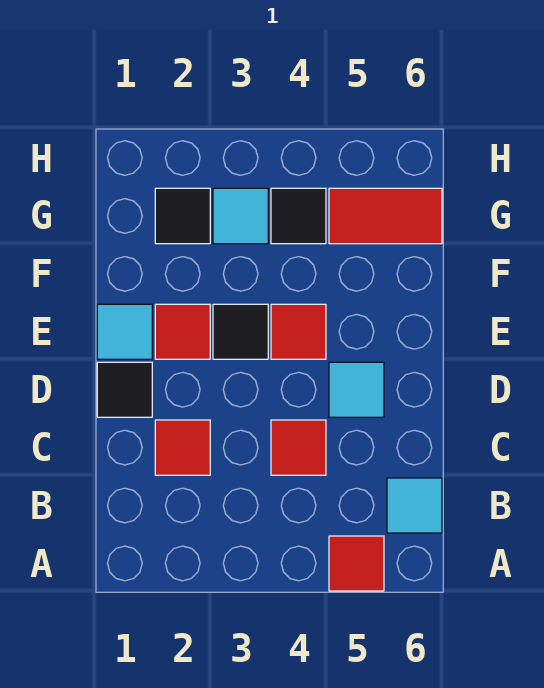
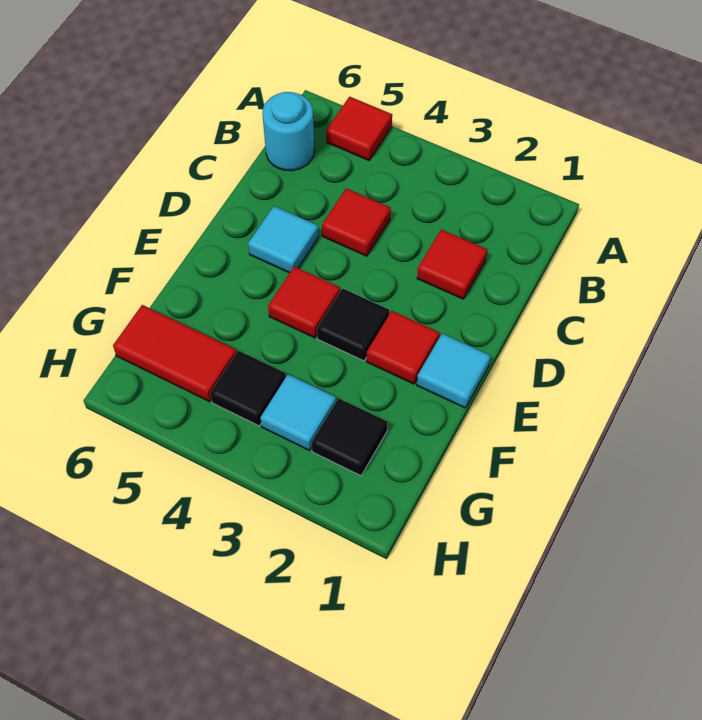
cyan tile B6 level 1 -> cyan round brick B6 level 1
black tile D1 level 1 -> none

